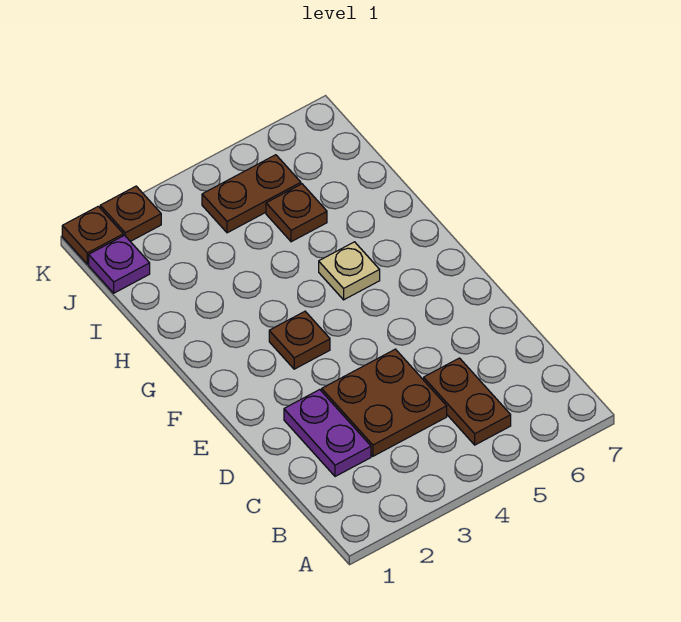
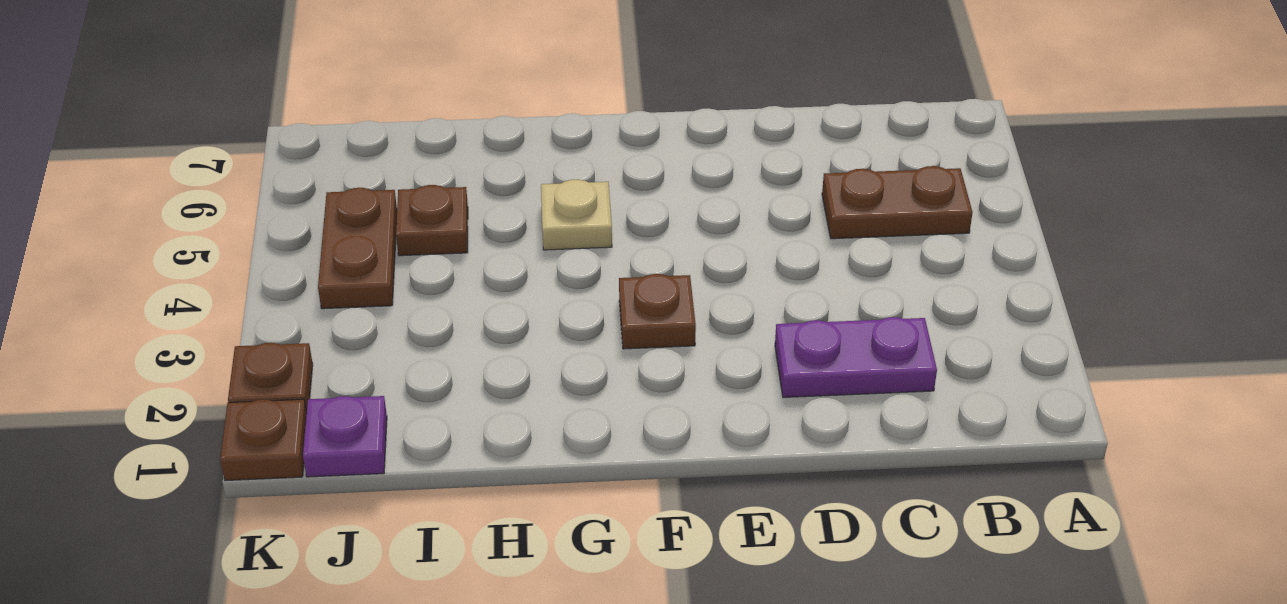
brown plate C3:D4 level 1 -> none

